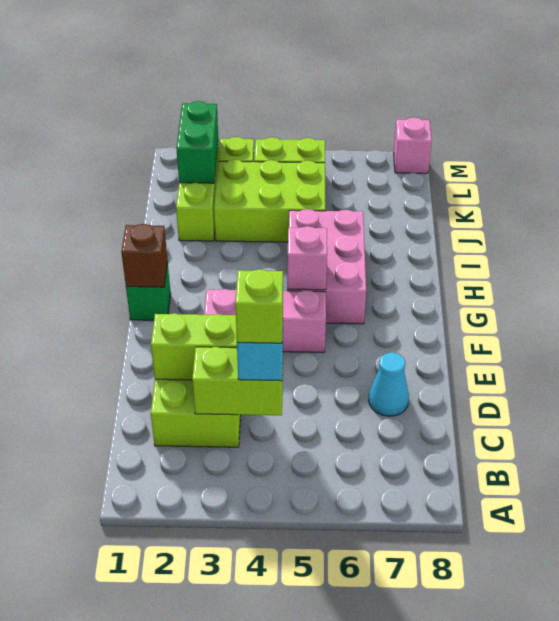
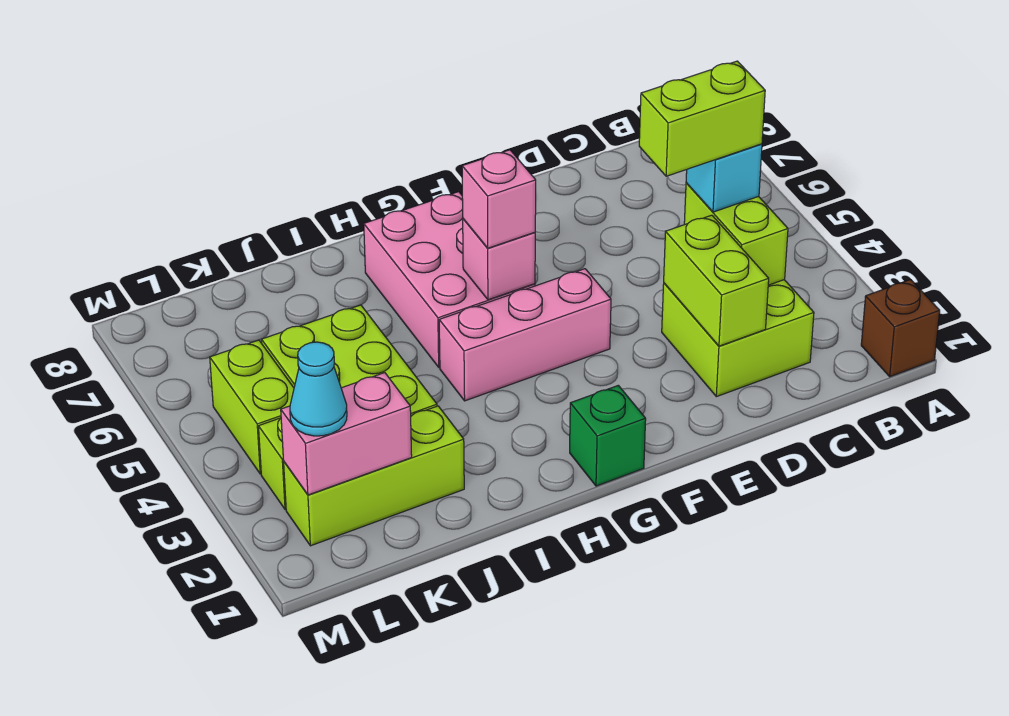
lime brick C4 level 4 -> lime brick C4:D4 level 4
cyan cone D7 level 1 -> cyan cone L2 level 3
pink brick F3:F5 level 1 -> pink brick F4:H4 level 1
brown brick G1 level 2 -> brown brick A1 level 1
pink brick G5:I6 level 1 -> pink brick G5:H7 level 1
green brick K2:L2 level 2 -> pink brick K2:L2 level 2
pink brick M8 level 1 -> pink brick G5 level 3

